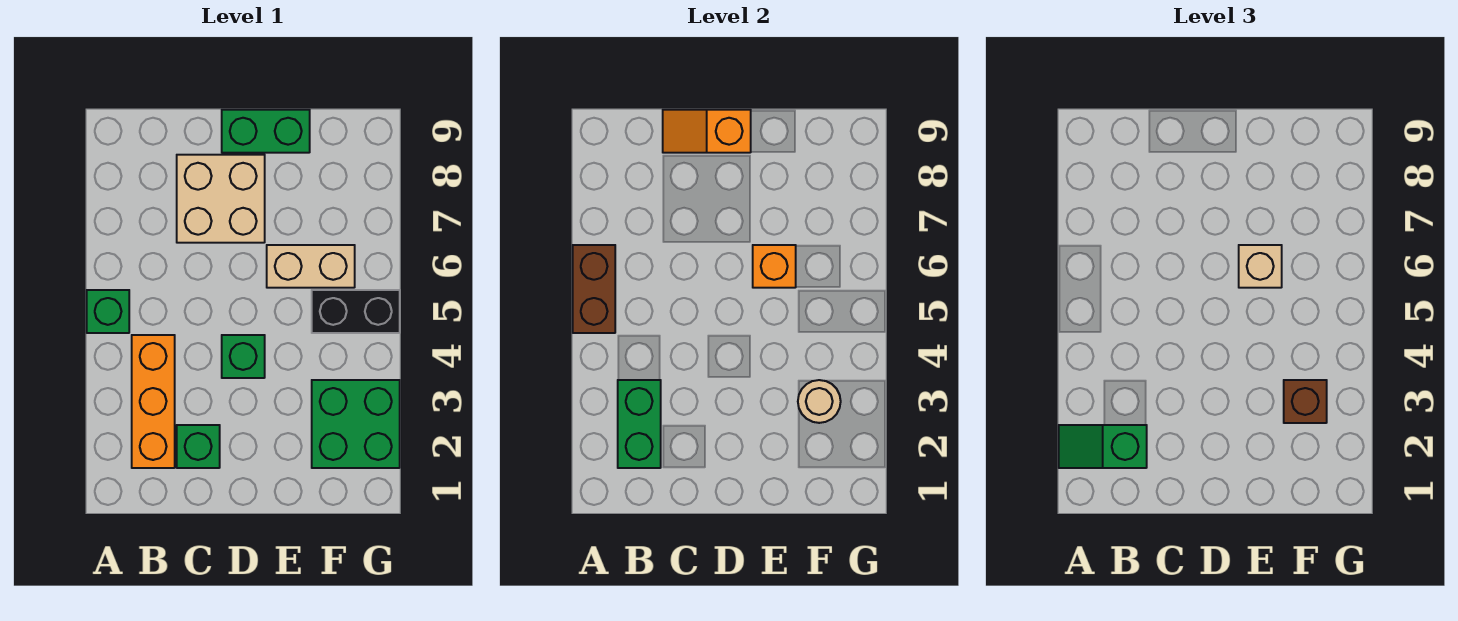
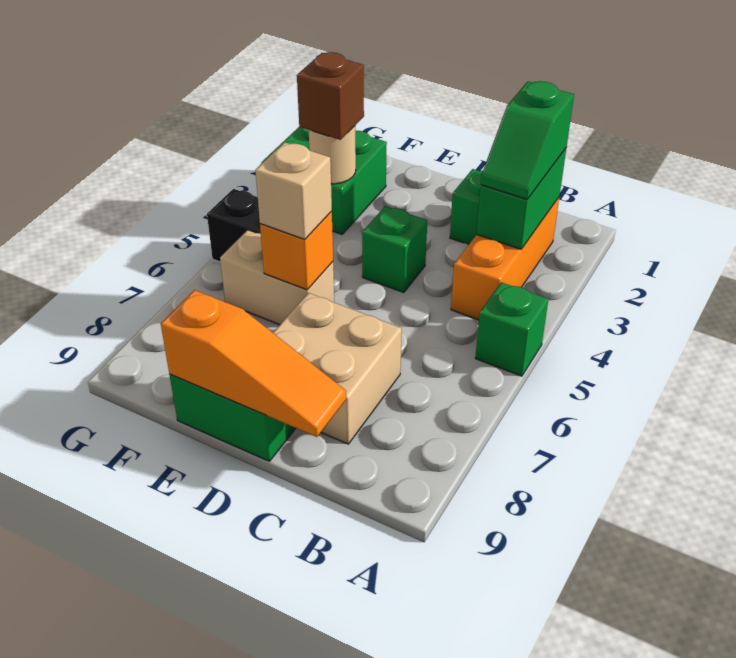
green slope A2:B2 level 3 top B -> green slope B2:B3 level 3 top 2
brown brick A5:A6 level 2 -> none
orange slope C9:D9 level 2 top D -> orange slope C9:E9 level 2 top E

